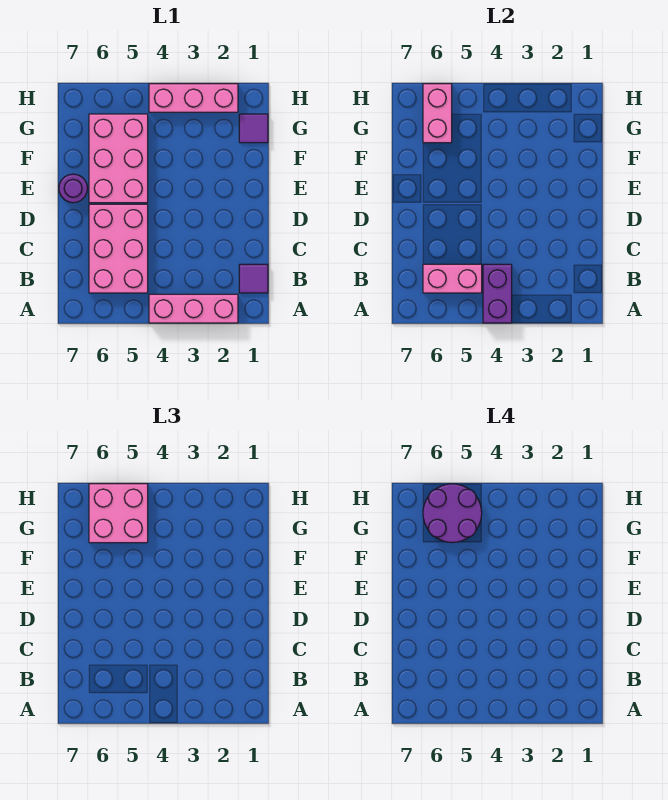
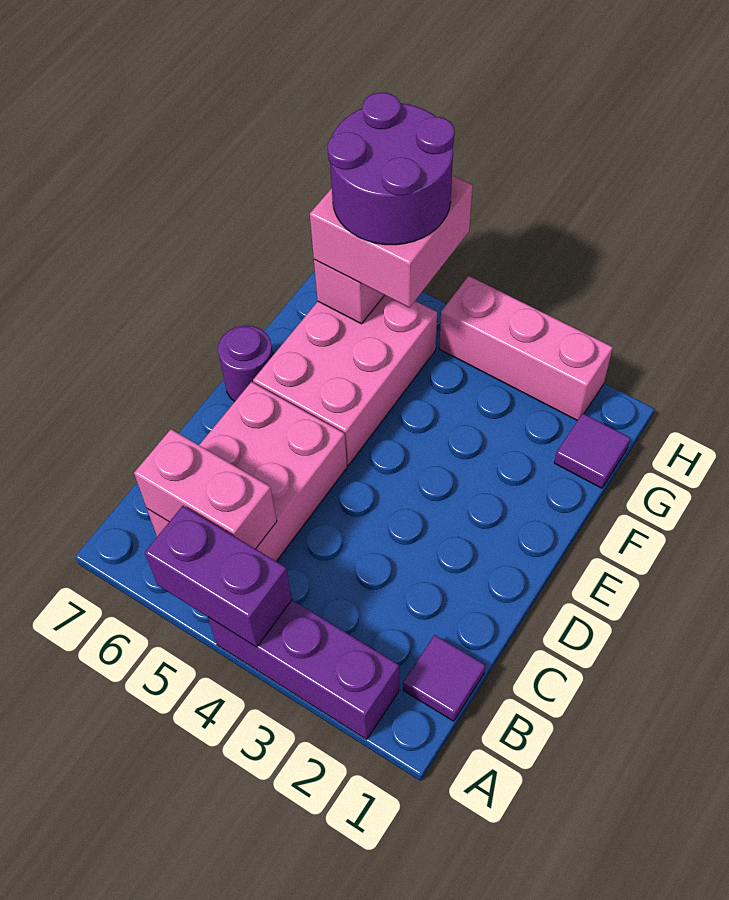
pink brick A2:A4 level 1 -> purple brick A2:A4 level 1
purple brick A4:B4 level 2 -> purple brick A4:A5 level 2

